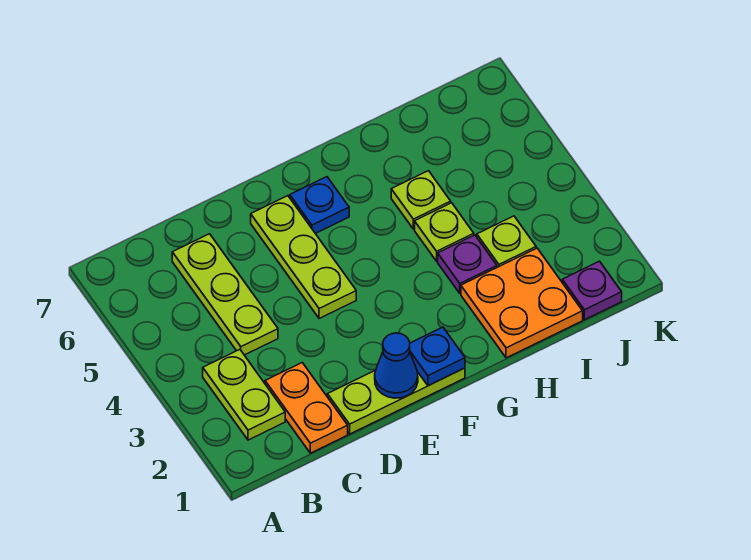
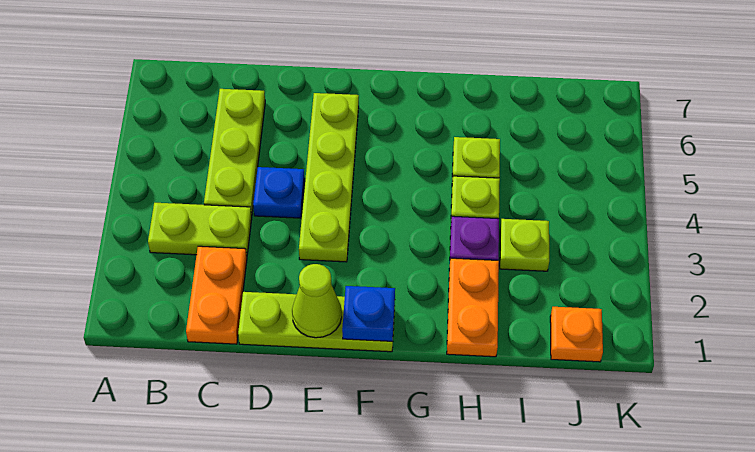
lime plate B2:B3 level 1 -> lime plate B3:C3 level 1
blue cone E1 level 2 -> lime cone E1 level 2
lime plate E4:E6 level 1 -> lime plate E3:E6 level 1
blue plate F6 level 1 -> blue plate D4 level 1
orange plate H1:I2 level 1 -> orange plate H1:H2 level 1
purple plate J1 level 1 -> orange plate J1 level 1

